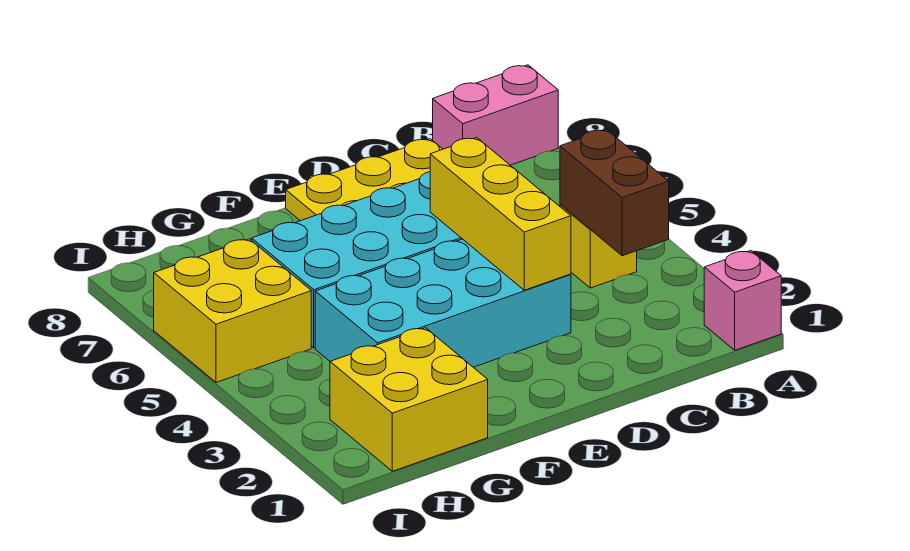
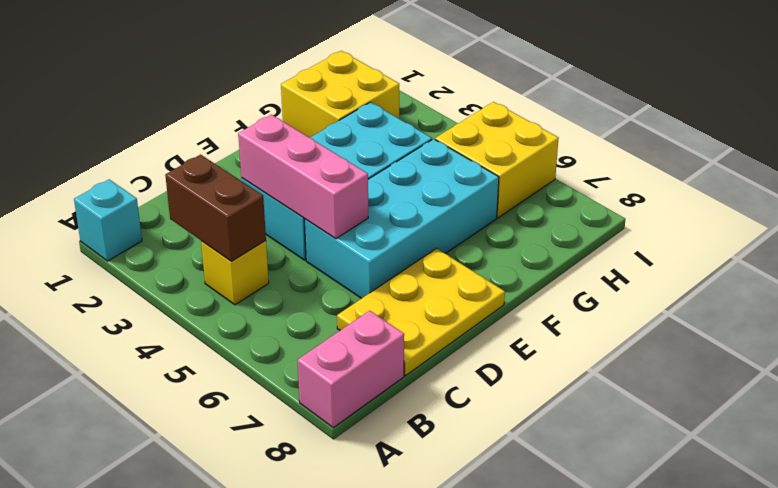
pink brick A1 level 1 -> cyan brick A1 level 1
yellow brick D3:D5 level 2 -> pink brick D3:D5 level 2

